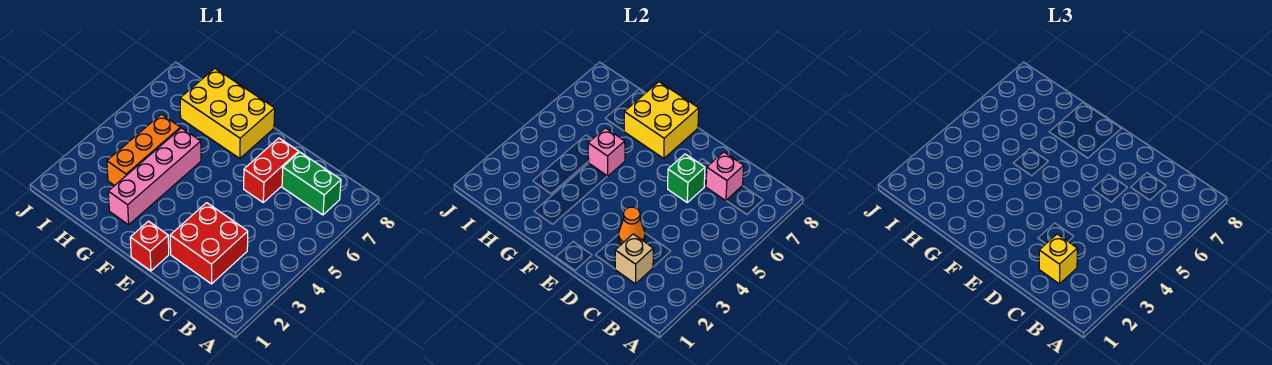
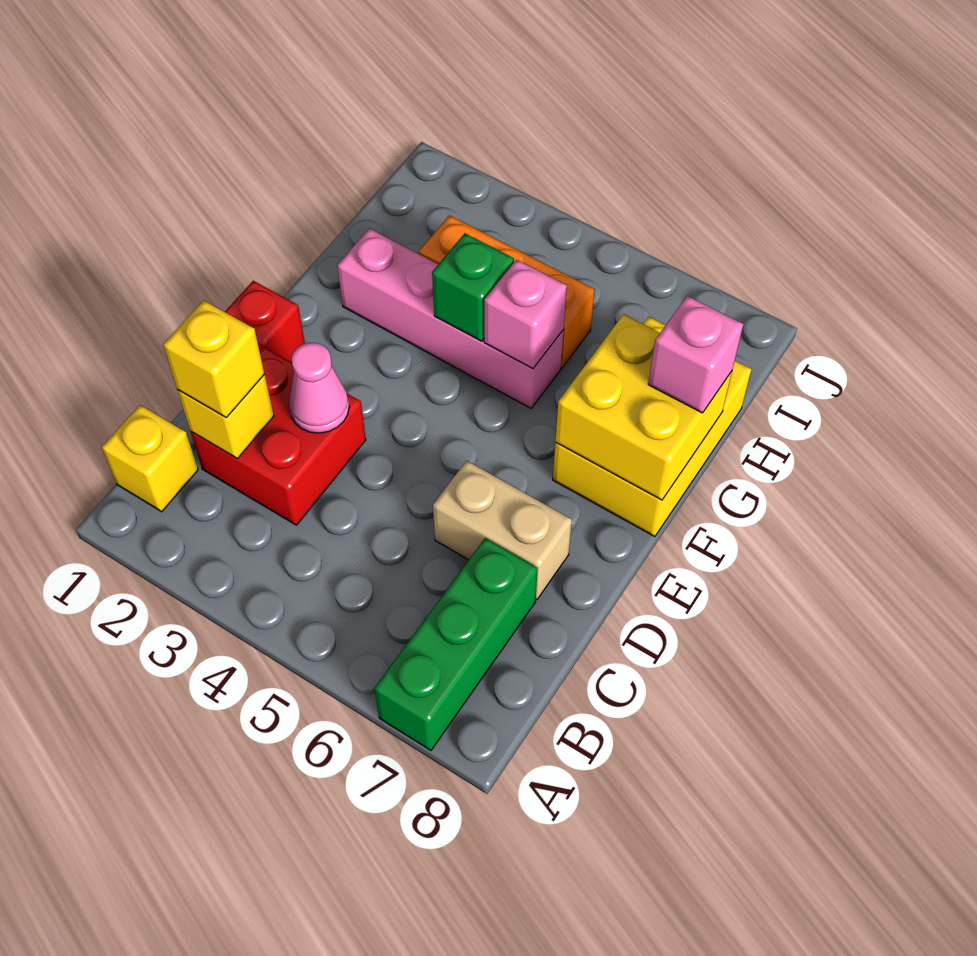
none -> yellow brick B1 level 1
green brick B7:C7 level 1 -> green brick A7:C7 level 1
tan brick C2 level 2 -> yellow brick C2 level 2
pink brick C7 level 2 -> pink brick G8 level 3
orange cone D3 level 2 -> pink cone D3 level 2
red brick D6:D7 level 1 -> tan brick D6:D7 level 1
green brick D6 level 2 -> green brick G4 level 2

